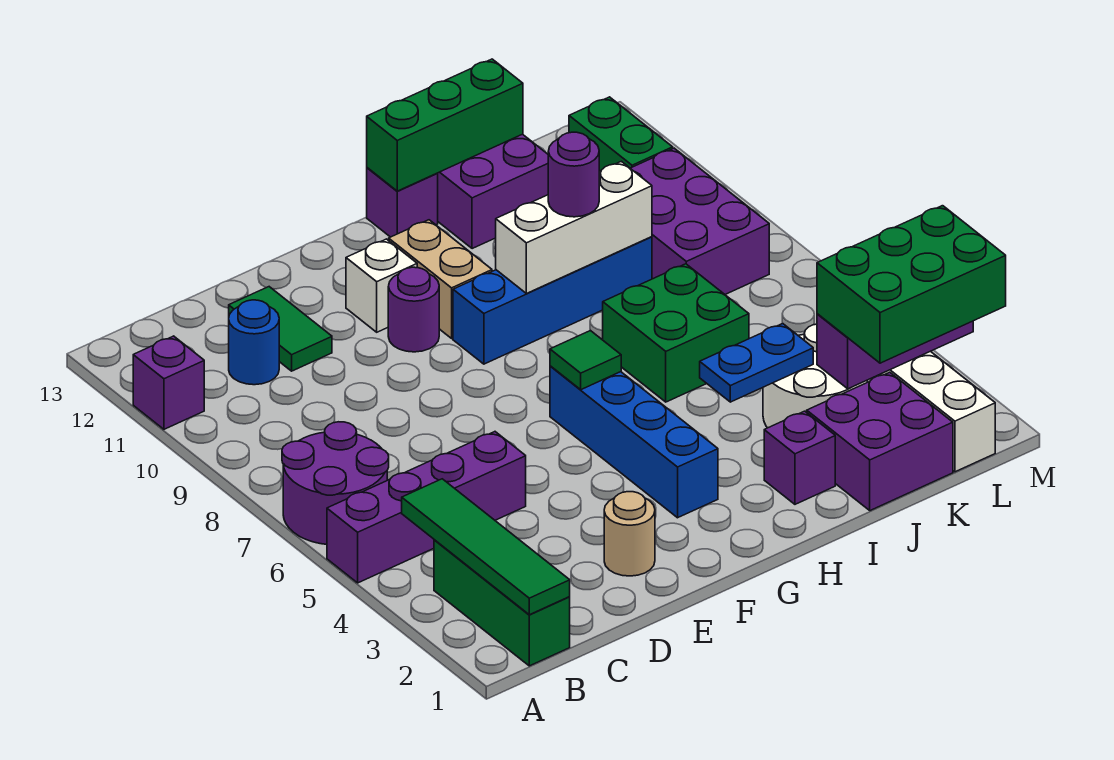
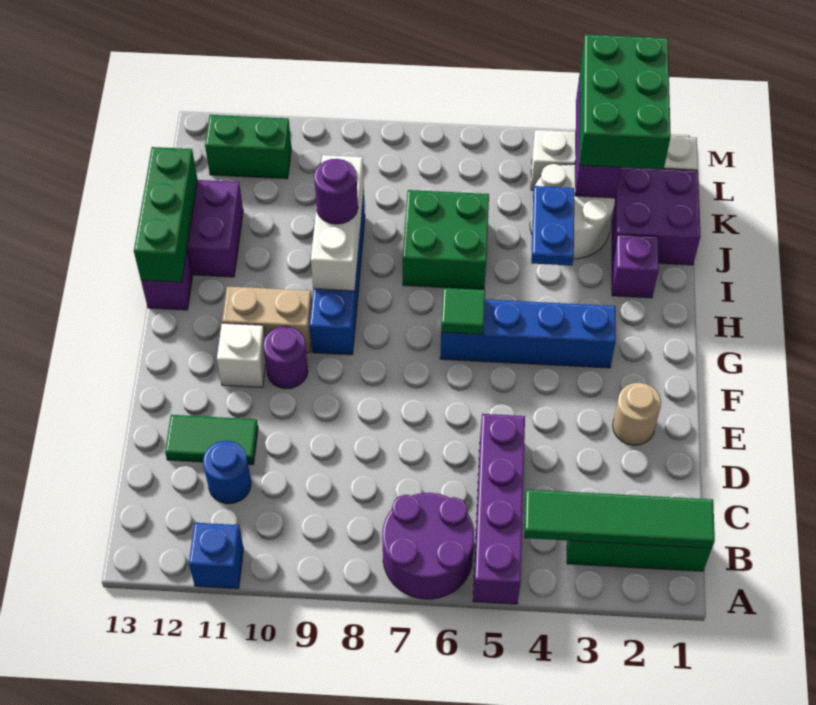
purple brick A11 level 1 -> blue brick A11 level 1
purple brick K8:L10 level 1 -> none

